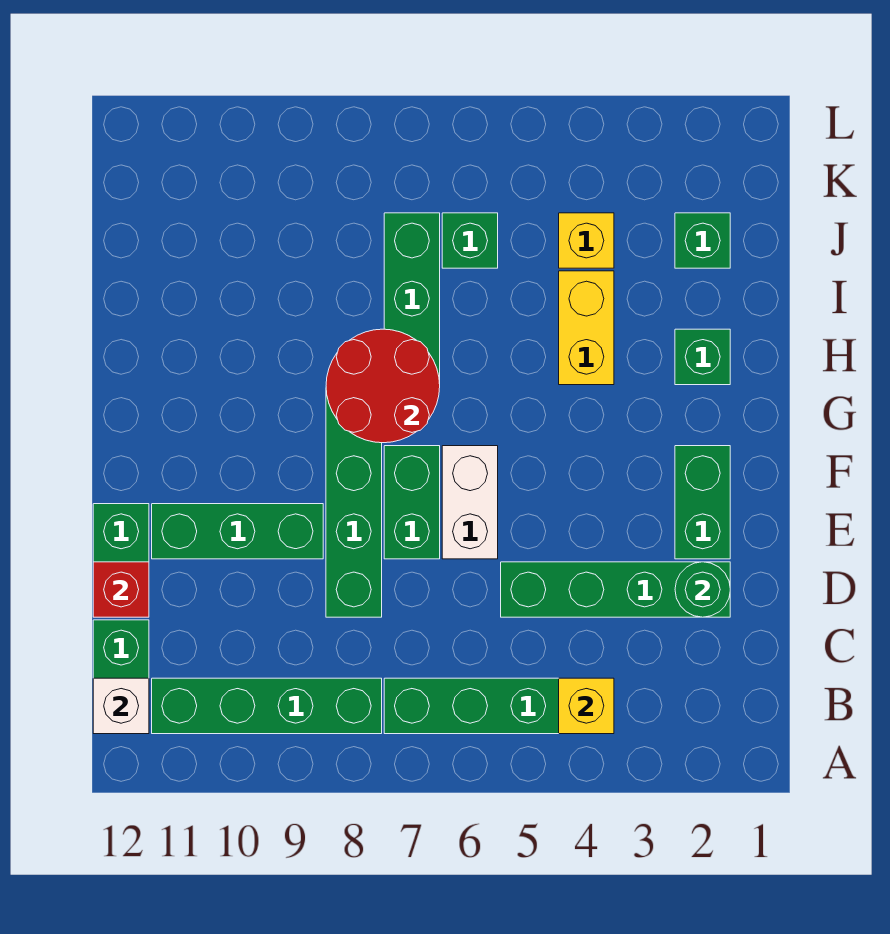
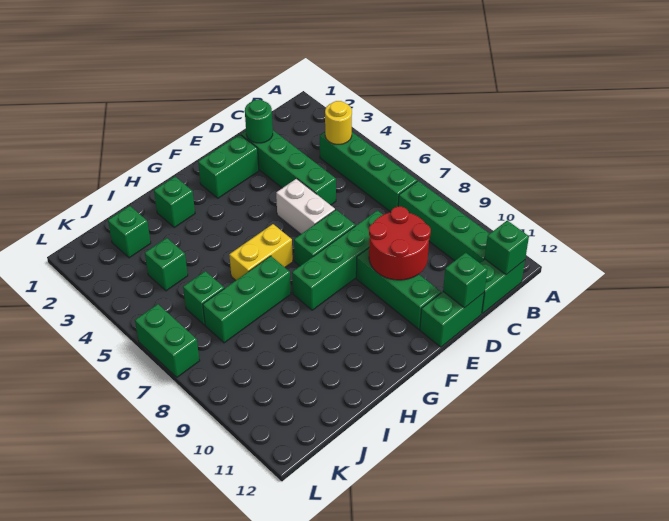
yellow brick B4 level 2 -> yellow round brick B4 level 2
white brick B12 level 2 -> green brick B12 level 2
red brick D12 level 2 -> green brick D12 level 2
white brick E6:F6 level 1 -> white brick E5:E6 level 1
red round brick G7:H8 level 2 -> red round brick D9:E10 level 2
yellow brick H4:I4 level 1 -> yellow brick G6:H6 level 1
yellow brick J4 level 1 -> green brick J4 level 1
none -> green brick L6:L7 level 1

